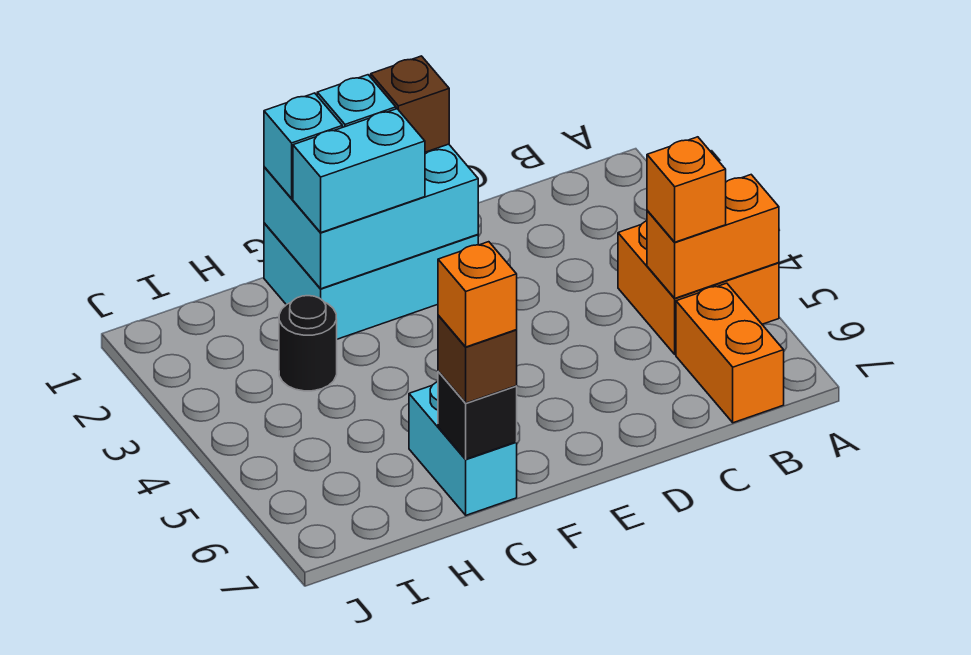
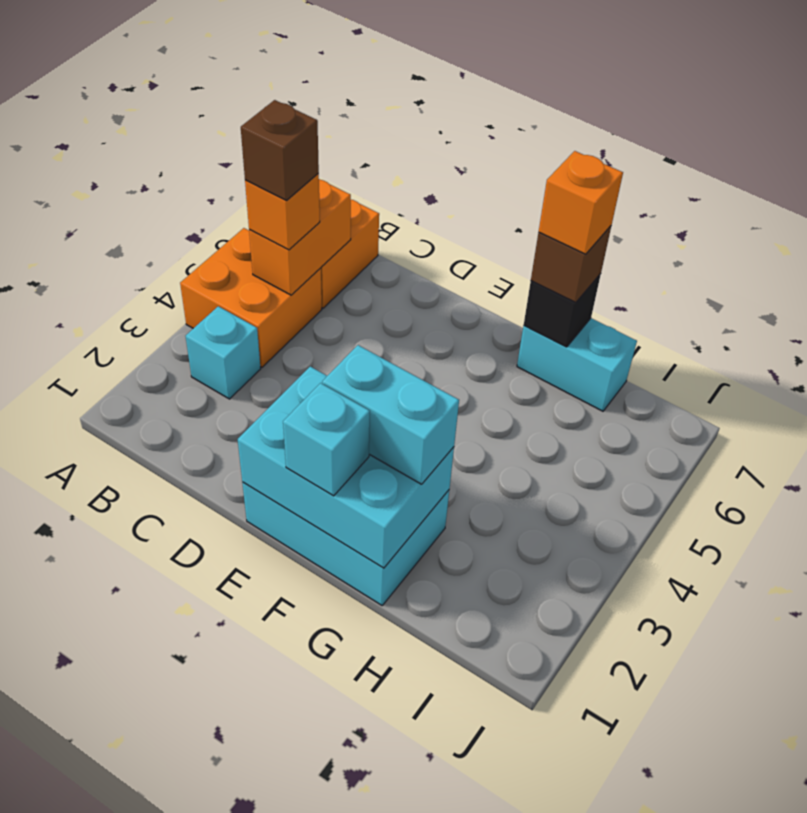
orange brick A5:B5 level 2 -> orange brick B5:B6 level 2
brown brick E1 level 3 -> brown brick B5 level 4
cyan brick G1 level 3 -> cyan brick B3 level 1
cyan brick G6:G7 level 1 -> cyan brick G7:H7 level 1
black round brick H3 level 1 -> none

